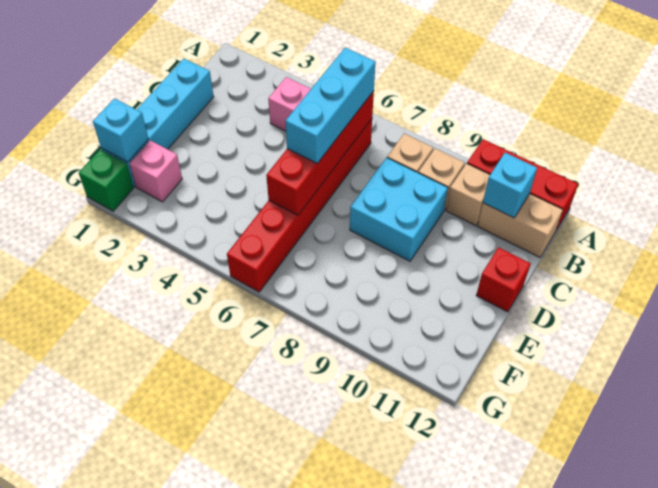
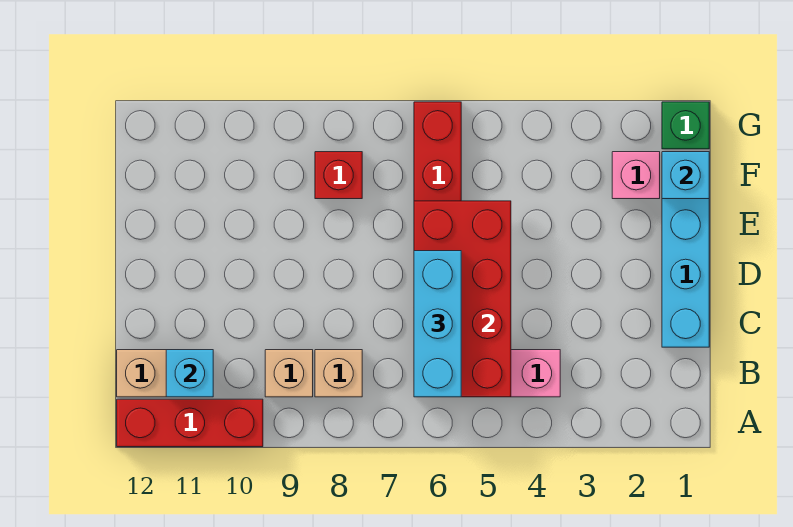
red brick B6:E6 level 2 -> red brick B5:E6 level 2
tan brick B10 level 1 -> none
cyan brick C8:D9 level 1 -> none
red brick D12 level 1 -> red brick F8 level 1

